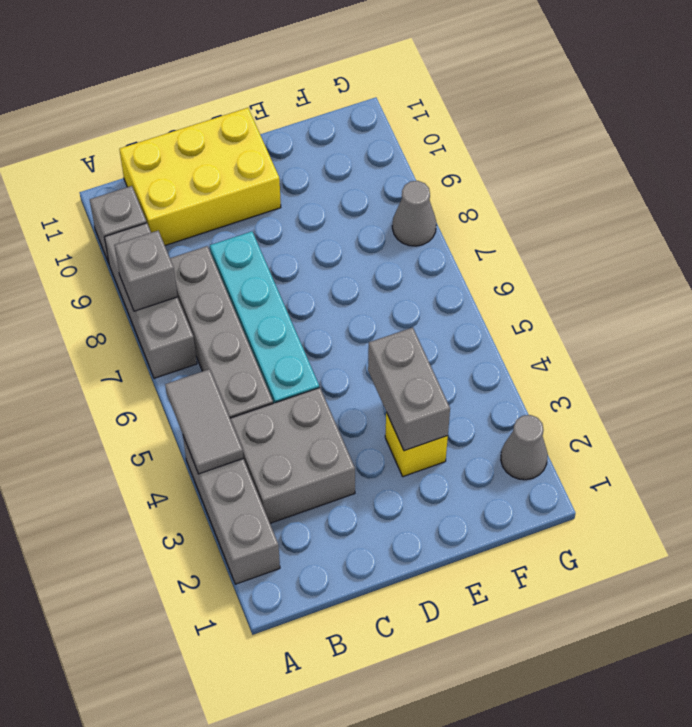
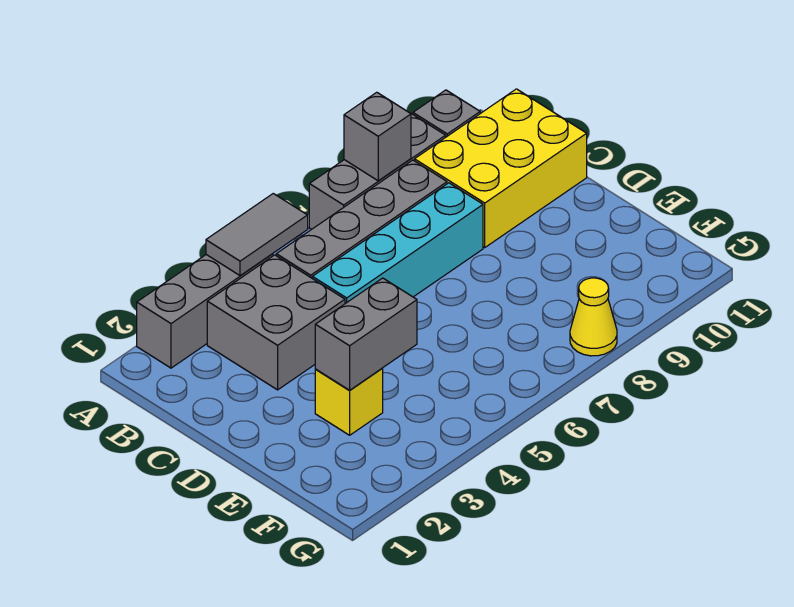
yellow brick B10:D11 level 1 -> yellow brick B9:C11 level 1
grey cone G2 level 1 -> none
grey cone G8 level 1 -> yellow cone G8 level 1

